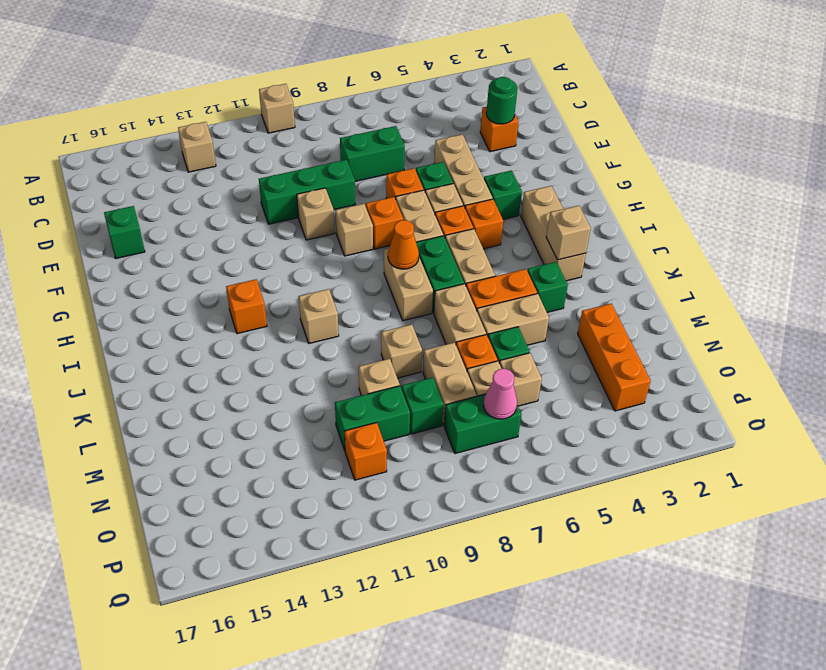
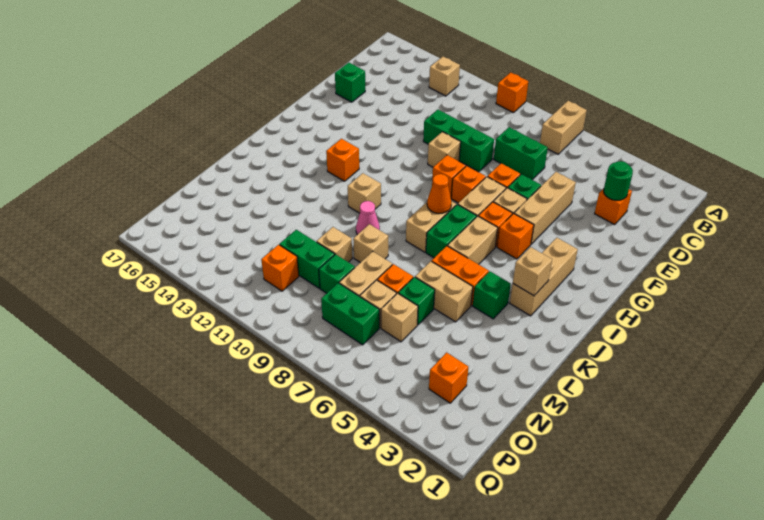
tan brick A10 level 1 -> orange brick A10 level 1
green brick G4 level 1 -> none
tan brick G9 level 1 -> orange brick G9 level 1
tan brick K7:L7 level 1 -> tan brick A7:B7 level 1
orange brick M3:O3 level 1 -> orange brick O3 level 1
pink cone O7 level 2 -> pink cone K10 level 1

